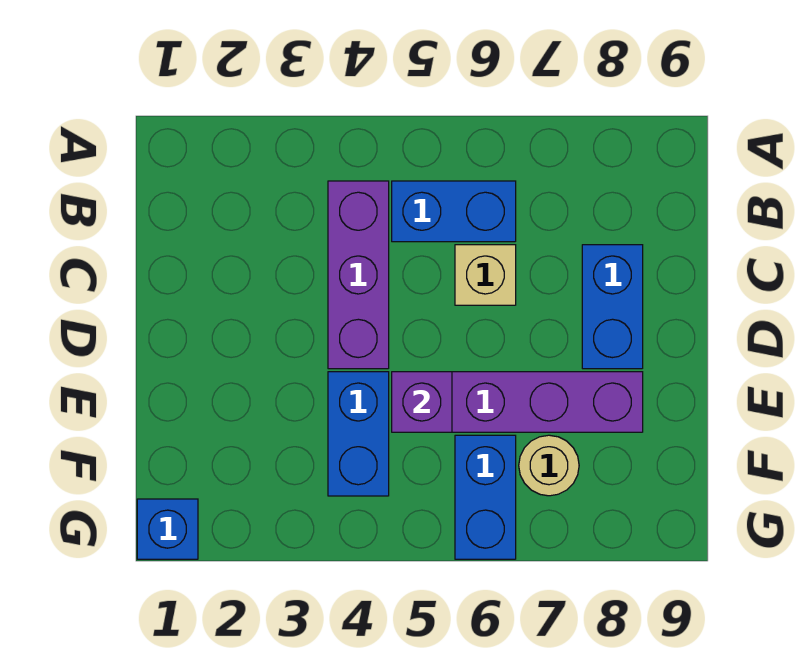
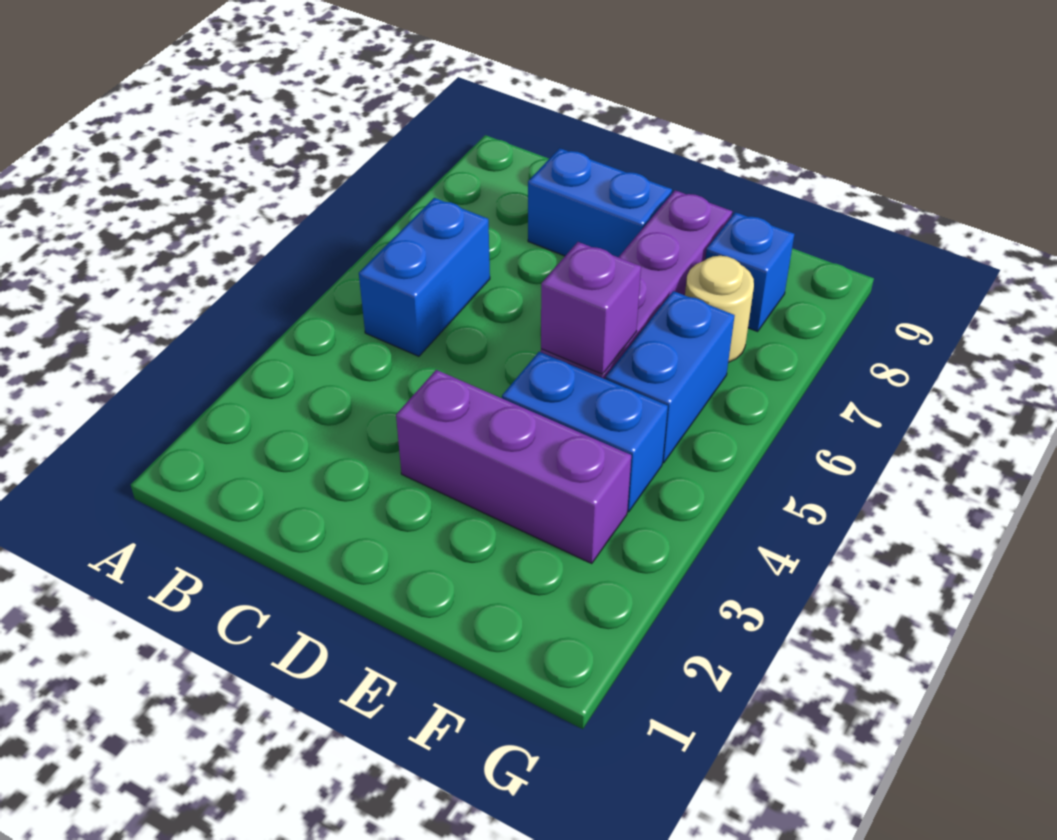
purple brick B4:D4 level 1 -> purple brick D3:F3 level 1
tan brick C6 level 1 -> none
blue brick F6:G6 level 1 -> blue brick F5:F6 level 1
blue brick G1 level 1 -> blue brick F8 level 1

